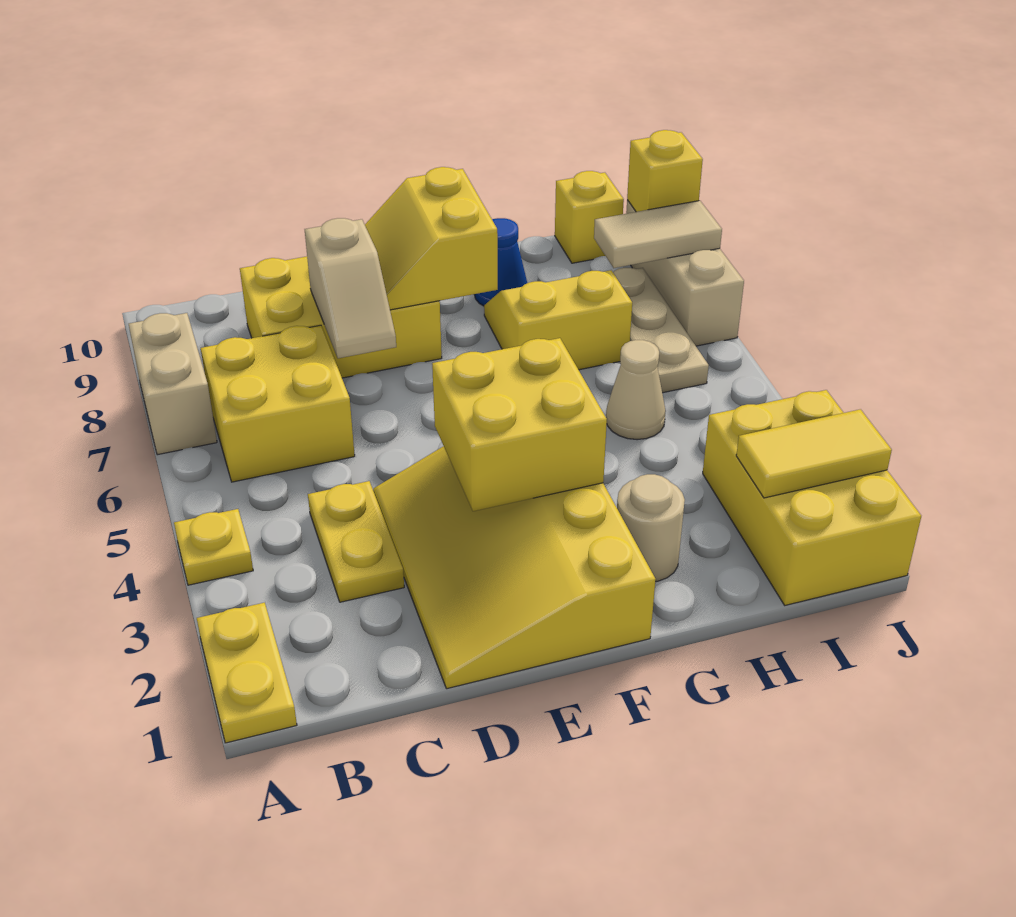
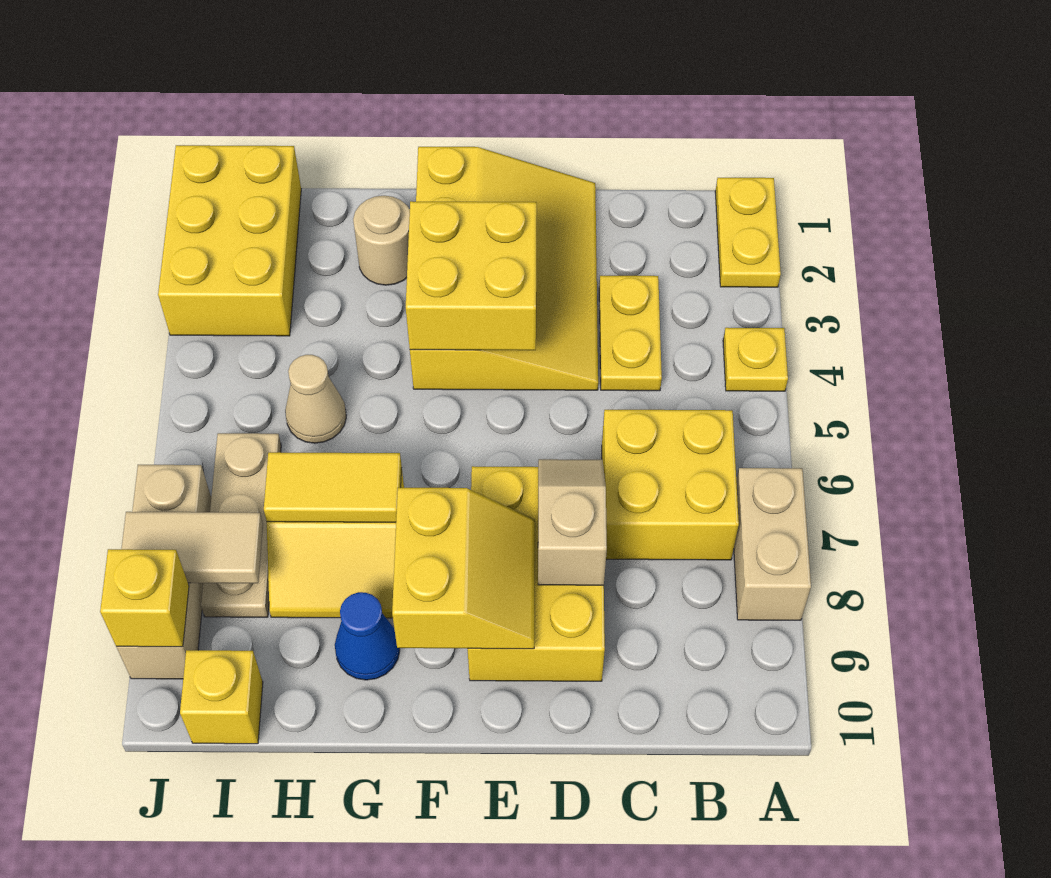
yellow brick C8:E9 level 1 -> yellow brick D7:E9 level 1
yellow tile I2:J2 level 2 -> yellow tile G7:H7 level 2

